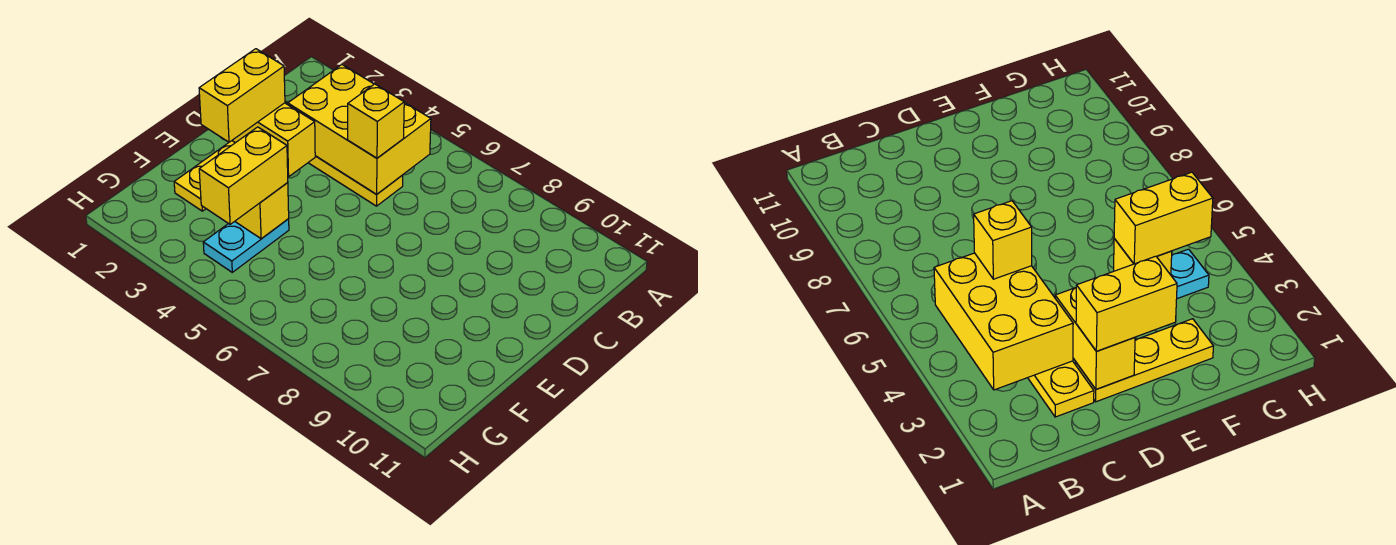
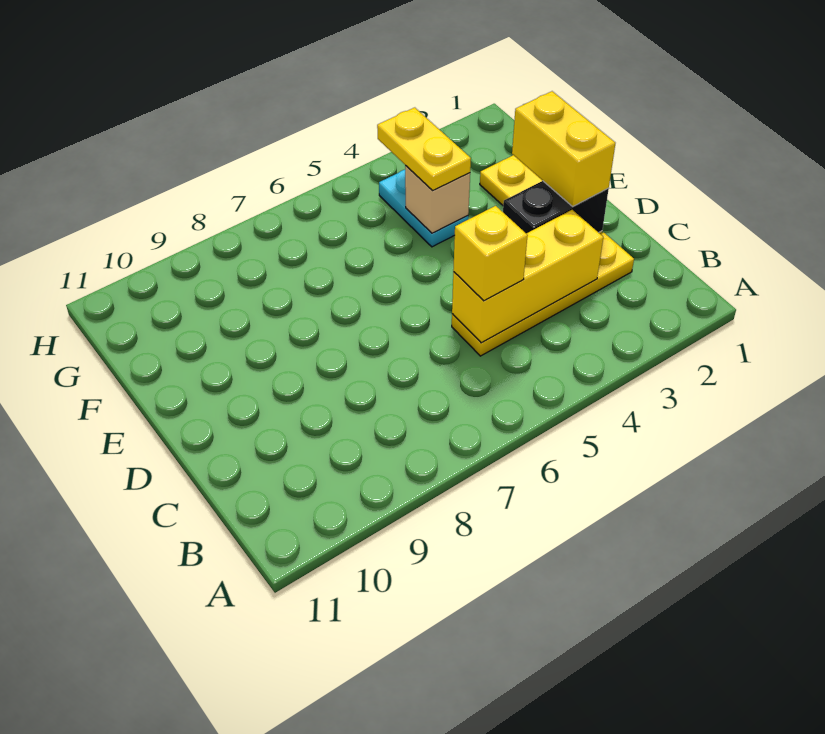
yellow brick B3:C5 level 2 -> yellow brick C3:C5 level 2
yellow brick D2:D3 level 2 -> black brick D2:D3 level 2
yellow brick F4 level 2 -> tan brick F4 level 2
yellow brick F4:G4 level 3 -> yellow plate F4:G4 level 3

